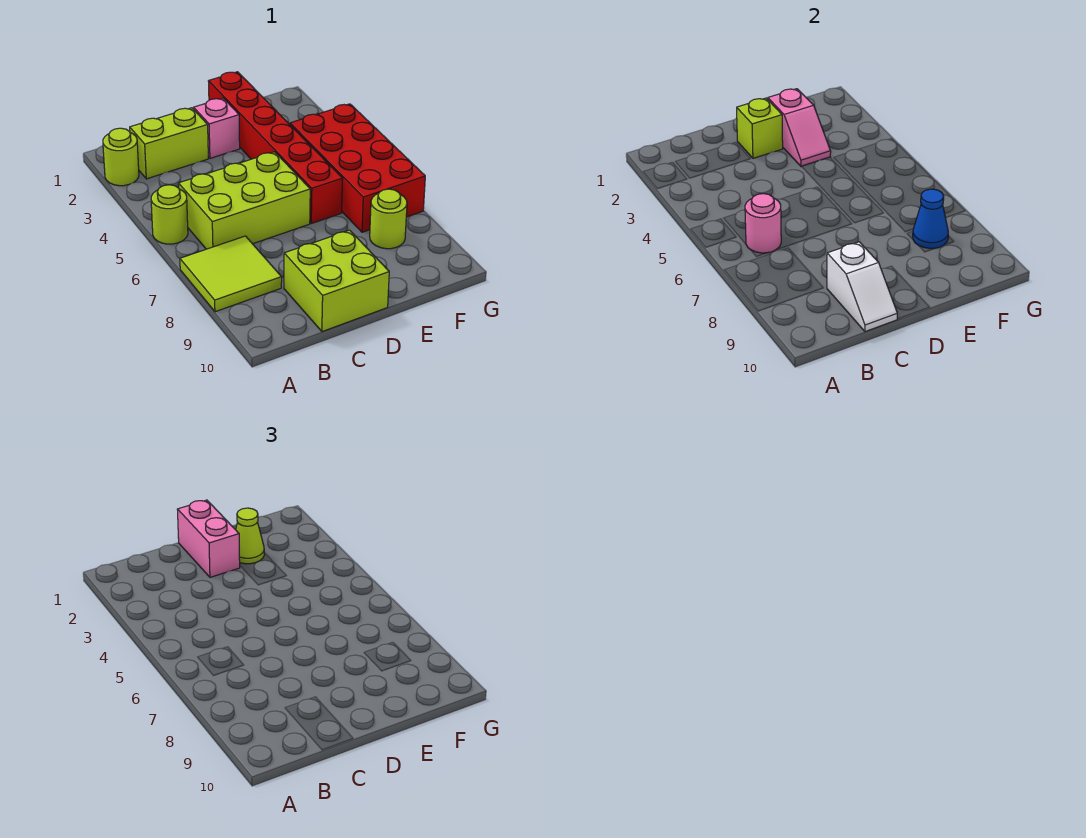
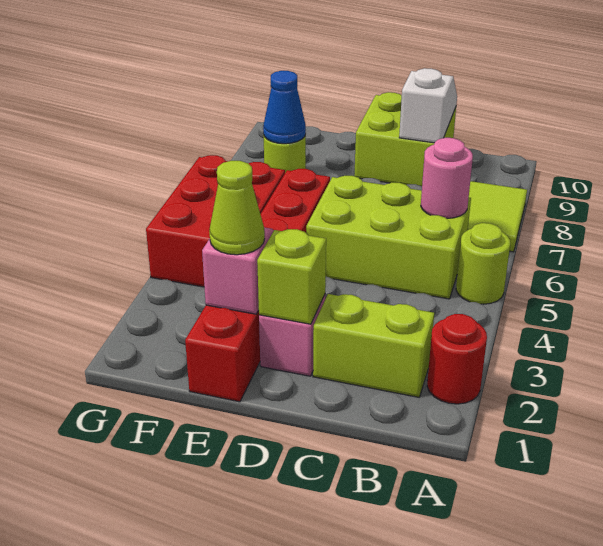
lime round brick A2 level 1 -> red round brick A2 level 1
pink brick D1:D2 level 3 -> none
red brick F4:G7 level 1 -> red brick F4:G6 level 1

